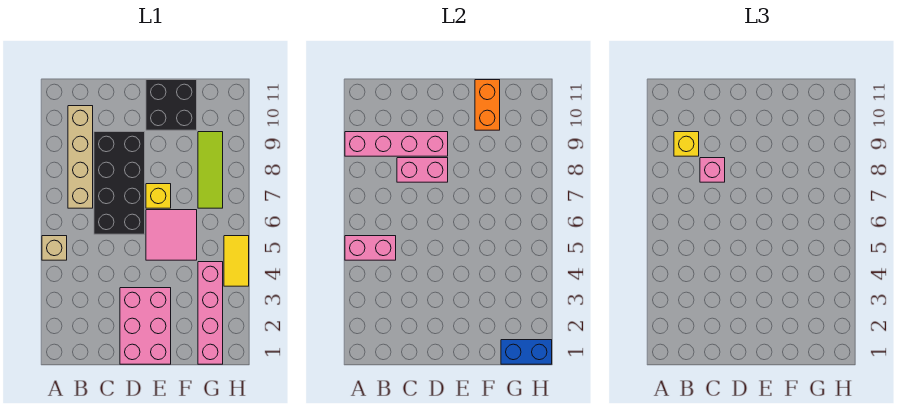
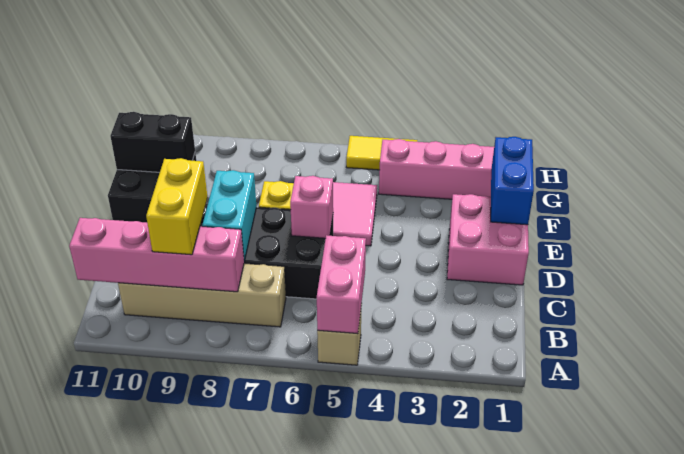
pink brick A9:D9 level 2 -> pink brick B8:B11 level 2
yellow brick B9 level 3 -> yellow brick B9:C9 level 3
pink brick C8:D8 level 2 -> cyan brick C8:D8 level 2
pink brick C8 level 3 -> pink brick D6 level 2
pink brick D1:E3 level 1 -> pink brick D1:E2 level 1
orange brick F10:F11 level 2 -> black brick F10:F11 level 2
blue brick G1:H1 level 2 -> blue brick E1:F1 level 2
lime tile G7:G9 level 1 -> none

